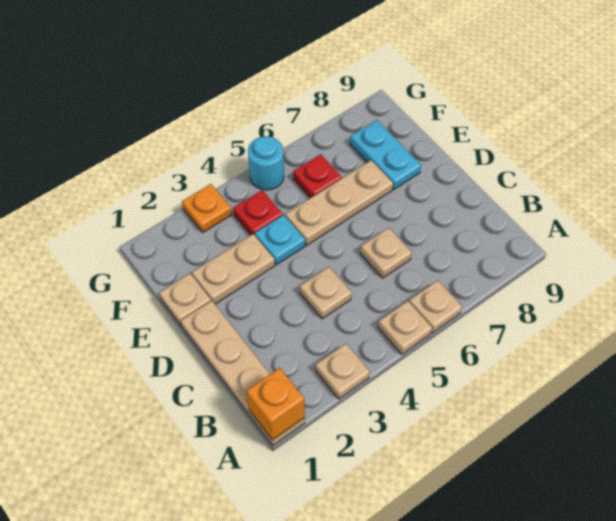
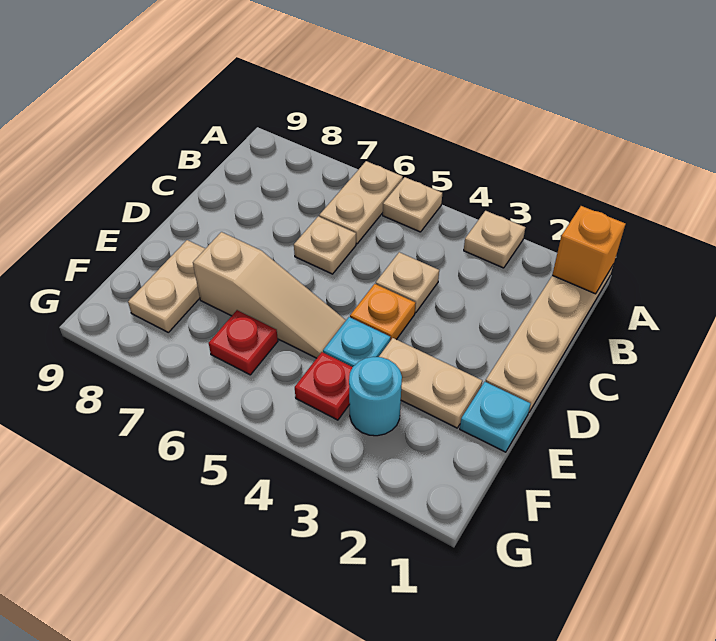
tan plate A6 level 1 -> tan plate A6:B6 level 1
tan plate E1 level 1 -> cyan plate E1 level 1
tan plate E5:E7 level 1 -> tan slope E5:E7 level 1 top 7
cyan plate E8:F8 level 1 -> tan plate E8:F8 level 1
orange plate G3 level 1 -> orange plate D4 level 1
cyan round brick G5 level 1 -> cyan round brick F3 level 1

